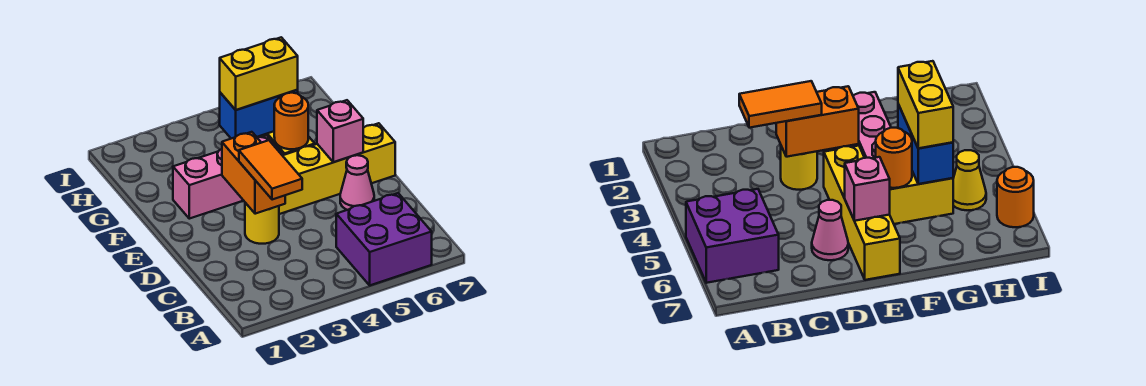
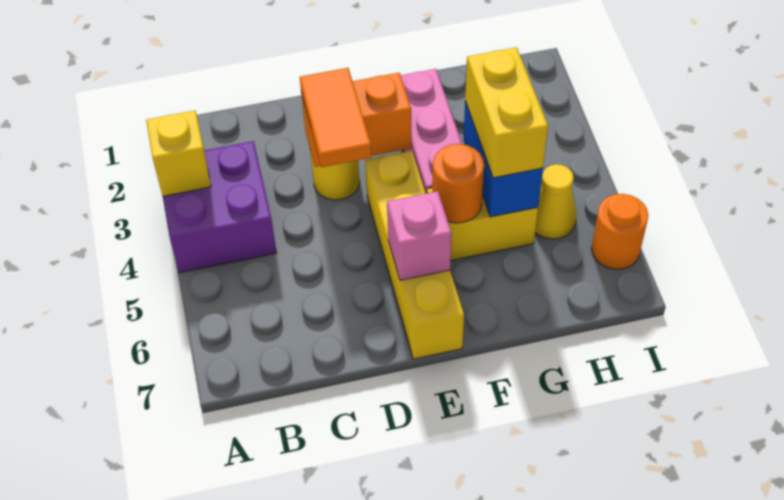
none -> yellow brick A3 level 2
purple brick A5:B6 level 1 -> purple brick A3:B4 level 1
orange tile C3:D3 level 3 -> orange tile D3:D4 level 3
pink cone D6 level 1 -> none

